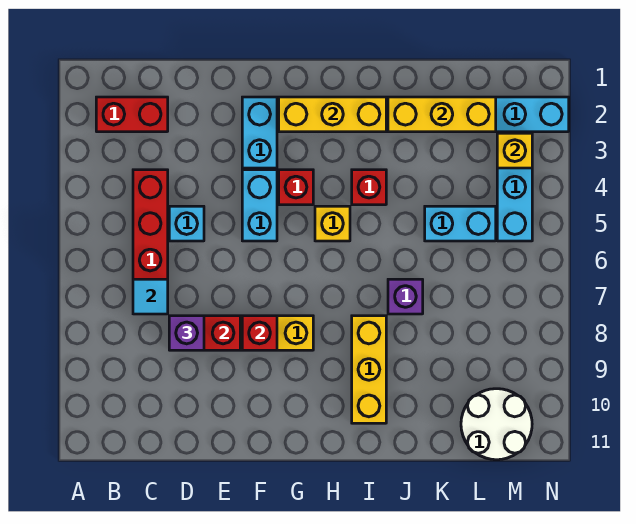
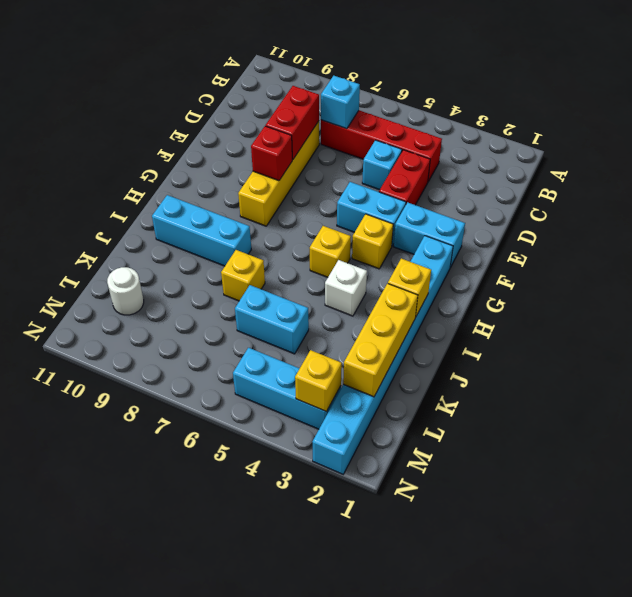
red brick B2:C2 level 1 -> red brick D4:E4 level 1
cyan tile C7 level 2 -> cyan brick C7 level 2
purple brick D8 level 3 -> none
yellow brick G2:I2 level 2 -> yellow brick I2 level 2
red brick G4 level 1 -> yellow brick G4 level 1
red brick I4 level 1 -> white brick I4 level 1
yellow brick I8:I10 level 1 -> cyan brick I8:I10 level 1
purple brick J7 level 1 -> yellow brick J7 level 1
cyan brick K5:L5 level 1 -> cyan brick K5:K6 level 1
white round brick L10:M11 level 1 -> white round brick L10 level 1

